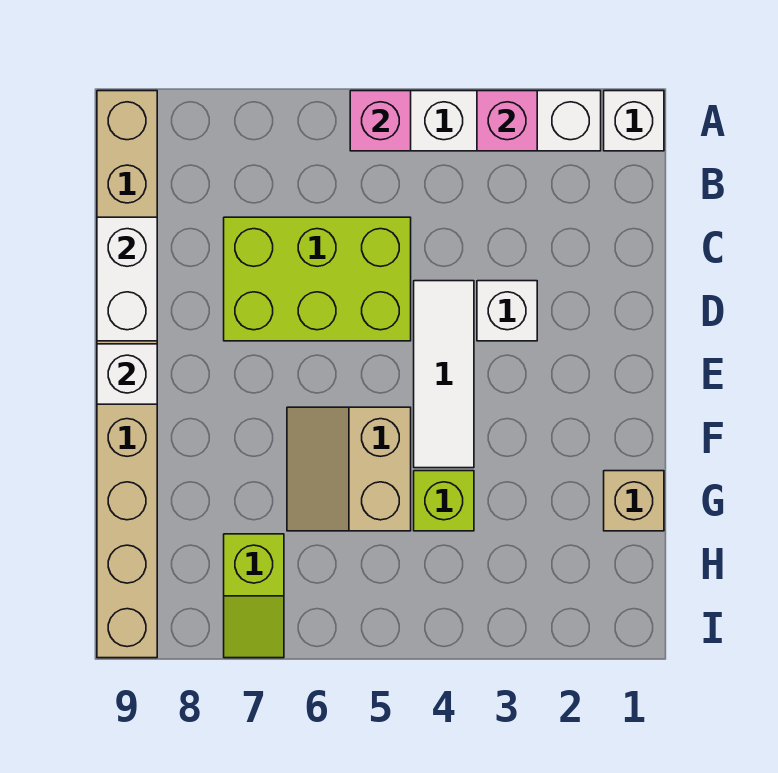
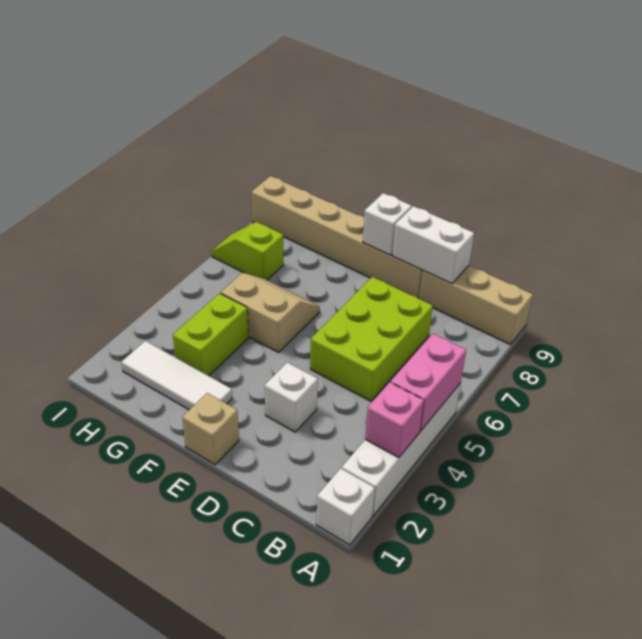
pink brick A5 level 2 -> pink brick A4:A5 level 2
white tile D4:F4 level 1 -> white tile F2:H2 level 1
tan brick G1 level 1 -> tan brick E1 level 1
lime brick G4 level 1 -> lime brick G3:G4 level 1

